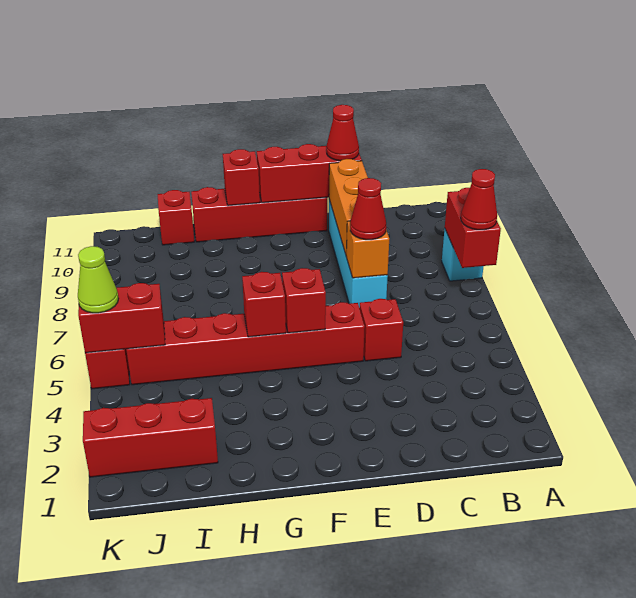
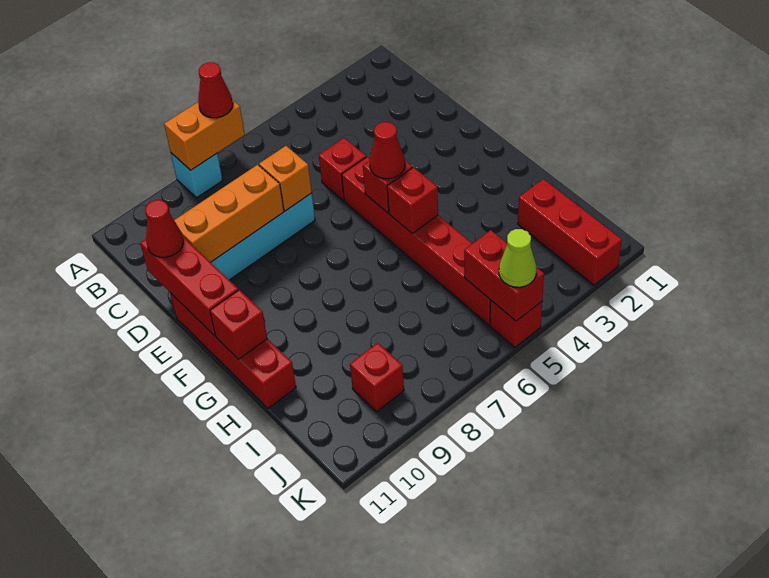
red brick A7:A8 level 2 -> orange brick A7:A8 level 2
red cone D7 level 3 -> red cone F5 level 3
red brick I11 level 1 -> red brick J9 level 1

